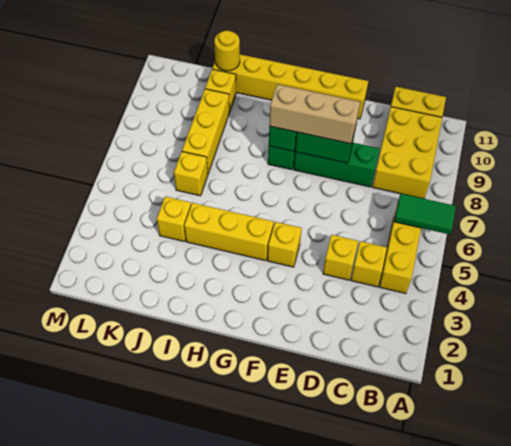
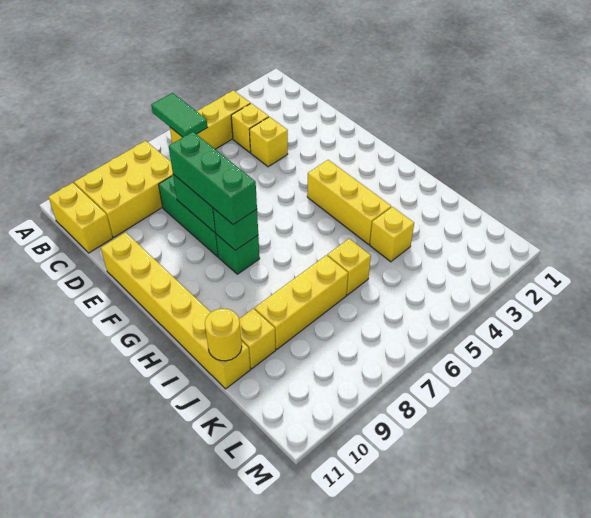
tan brick E8:G8 level 3 -> green brick E8:G8 level 3
yellow brick F4 level 1 -> none

